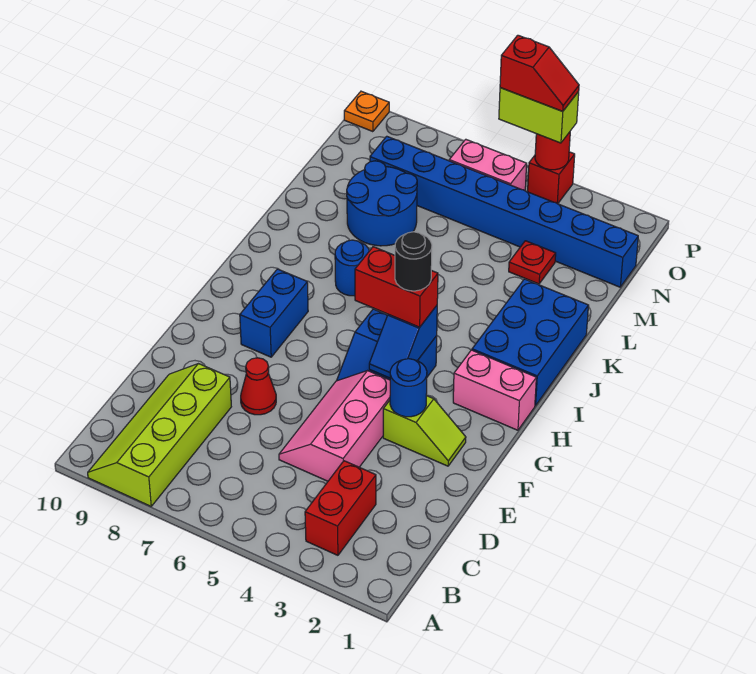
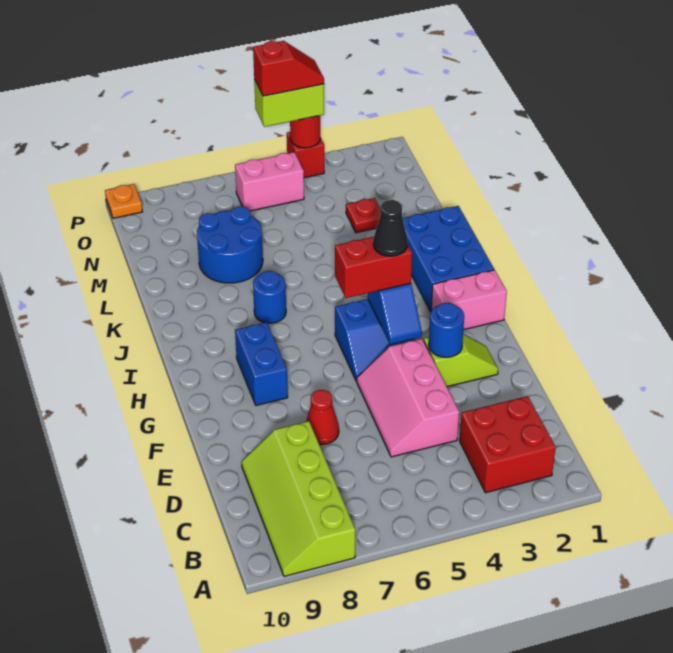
red brick B3:C3 level 1 -> red brick B2:C3 level 1
black round brick H4 level 4 -> black cone H4 level 4
blue brick N1:N8 level 1 -> none

